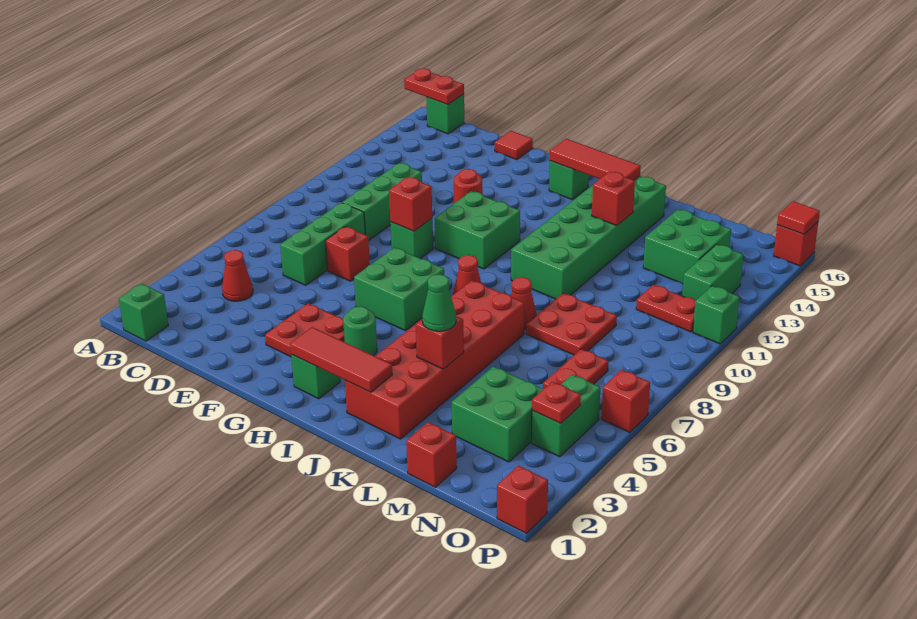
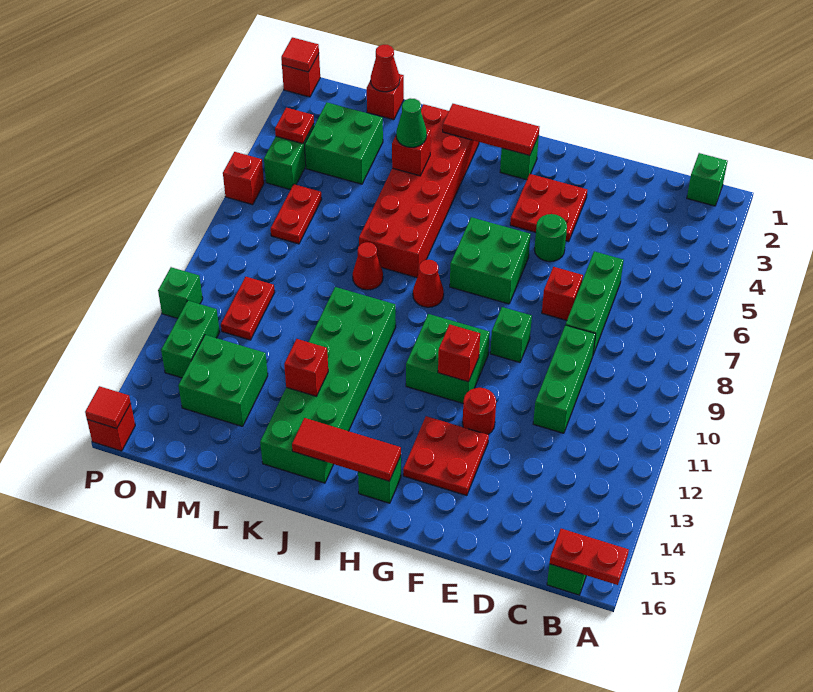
red cone C4 level 1 -> red cone M1 level 2
red tile E16 level 1 -> red tile P1 level 2
red brick F9 level 2 -> red brick G11 level 2
green round brick H4 level 1 -> green round brick F5 level 1
red plate L8:M9 level 1 -> red plate F13:G14 level 1
red plate N11:O11 level 1 -> red plate N10:N11 level 1

